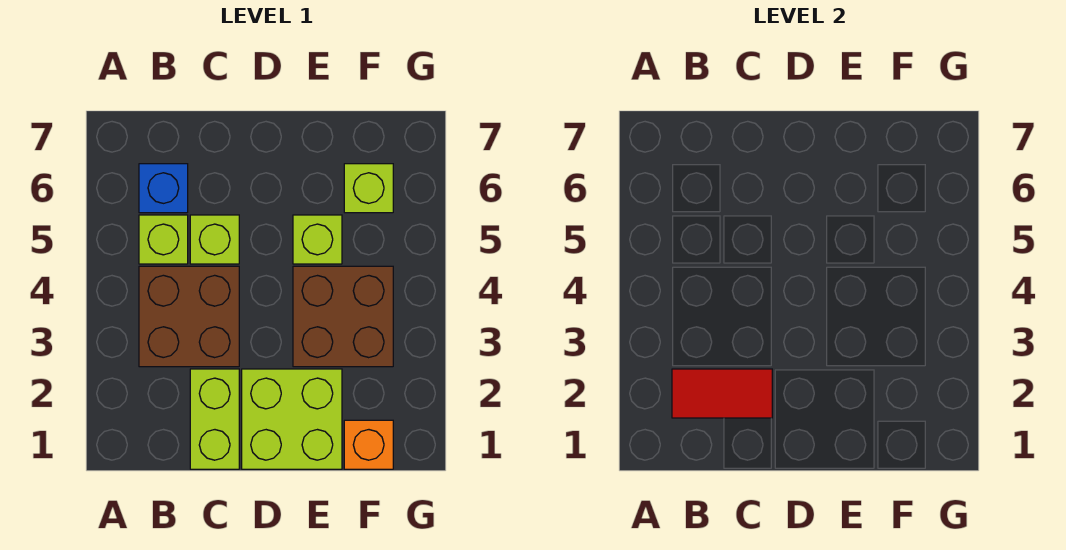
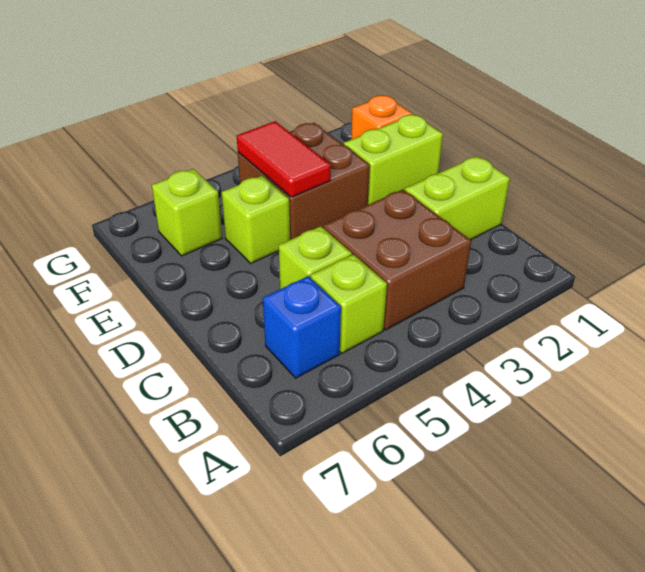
red tile B2:C2 level 2 -> red tile E4:F4 level 2
lime brick D1:E2 level 1 -> lime brick E1:E2 level 1

